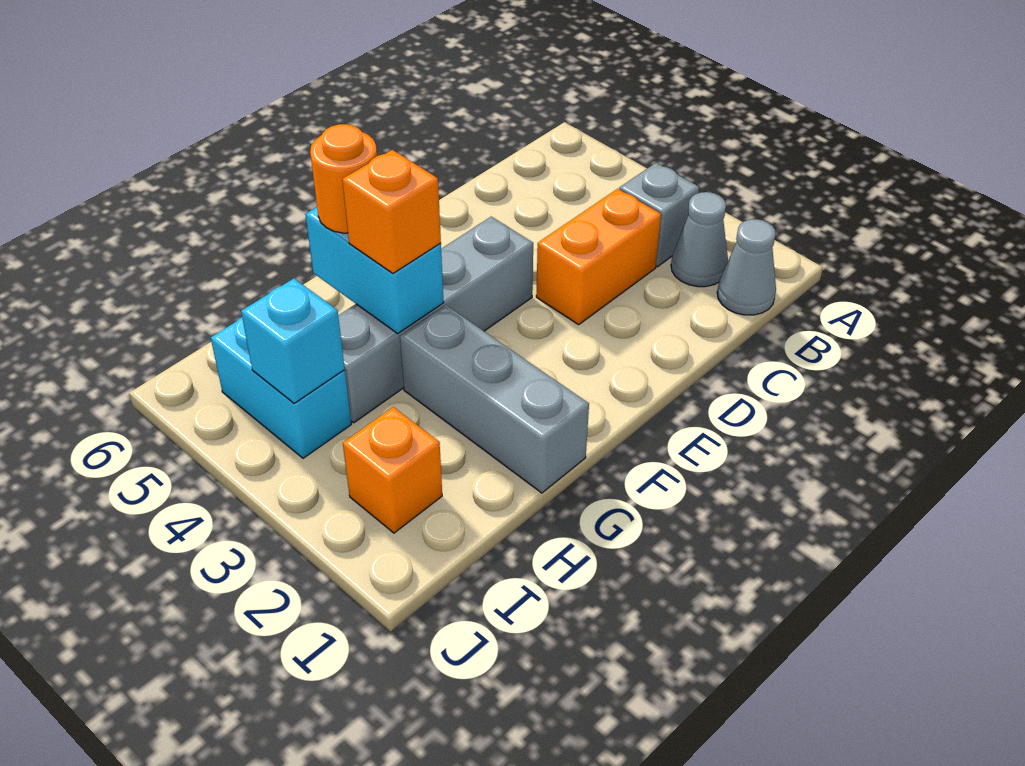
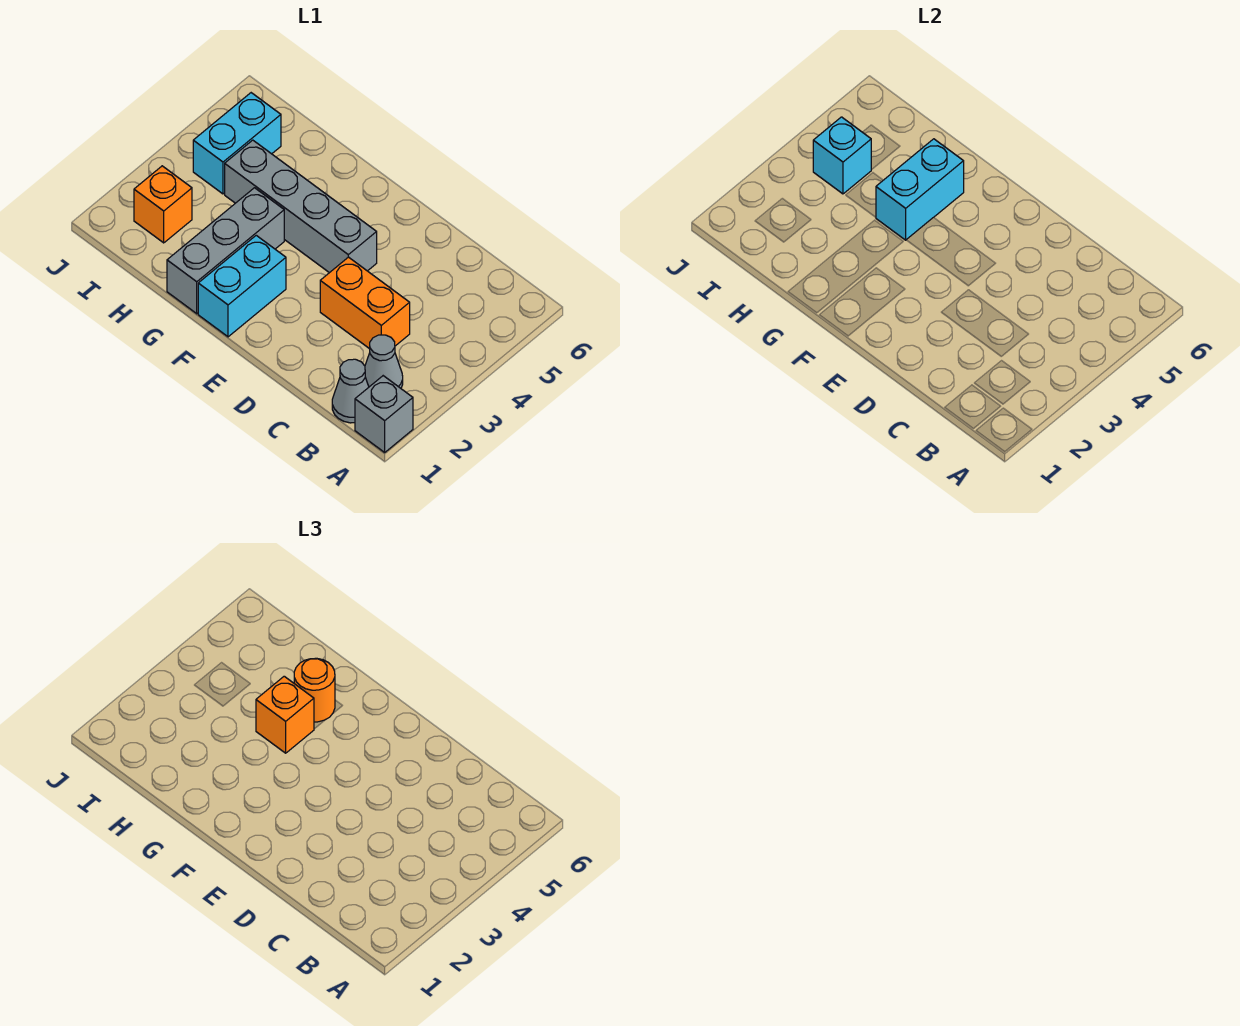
grey brick B3 level 1 -> grey brick A1 level 1
none -> cyan brick F1:F2 level 1

